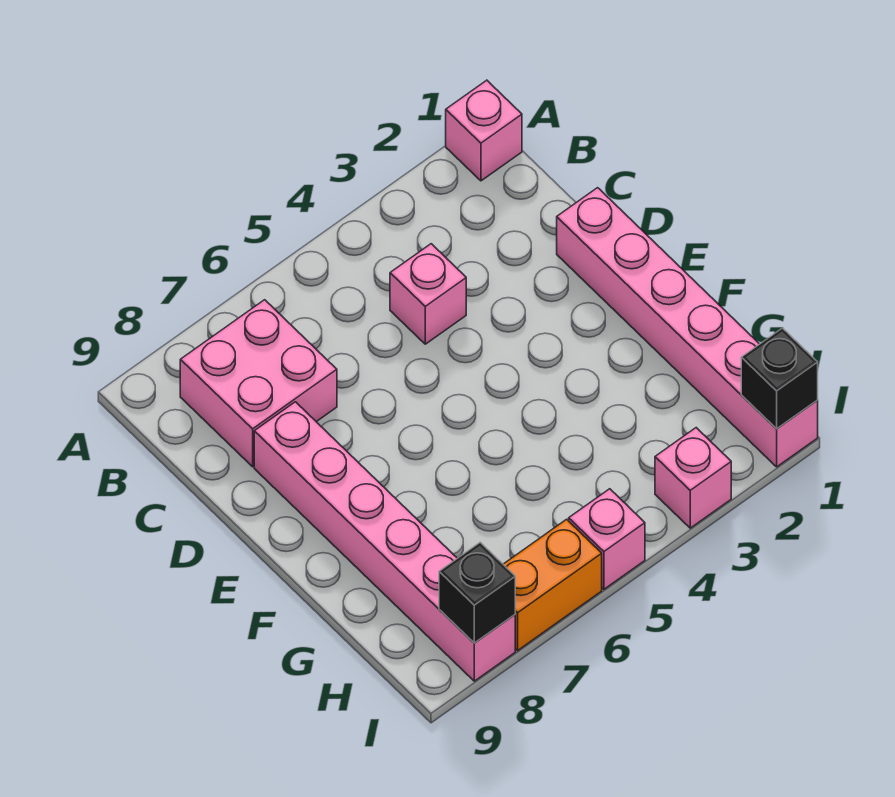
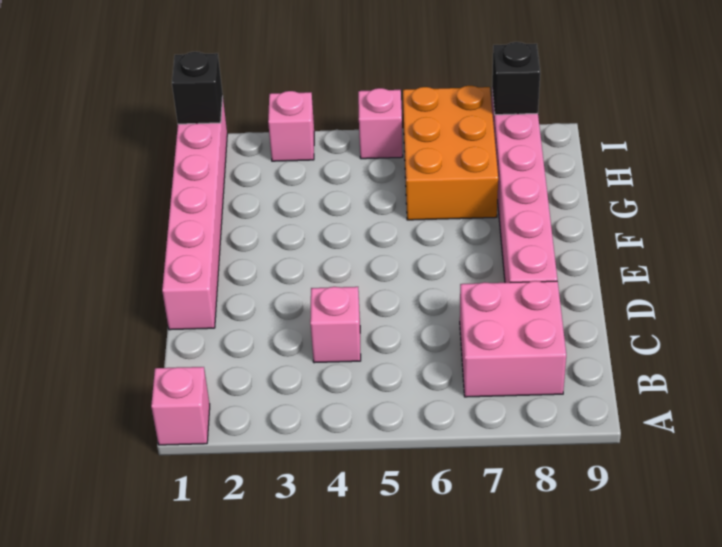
orange brick I6:I7 level 1 -> orange brick G6:I7 level 1

